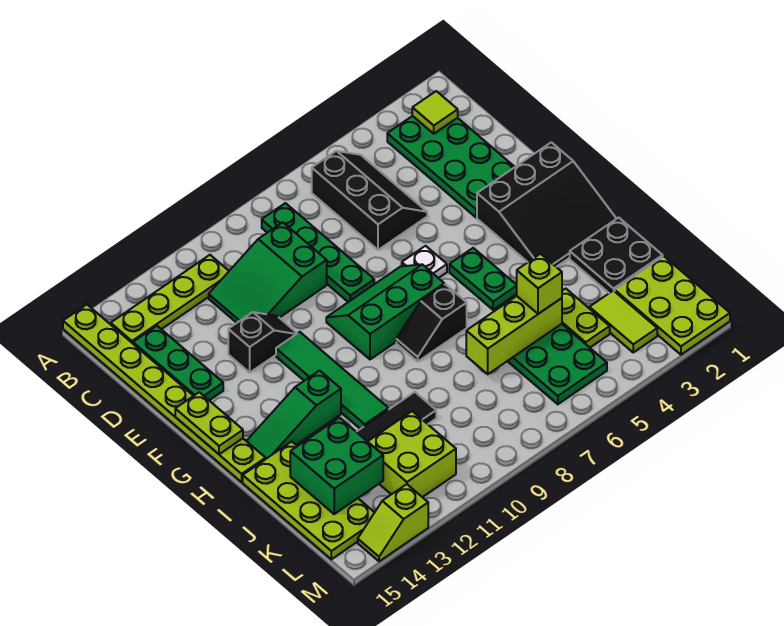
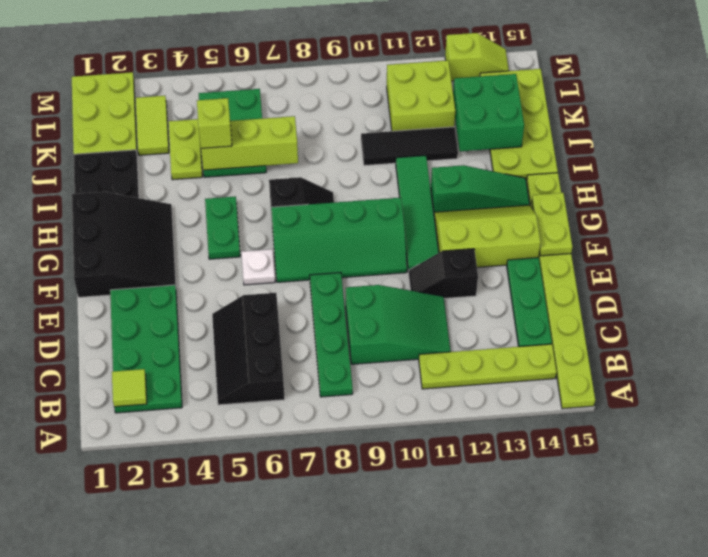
black slope F1:H3 level 1 top F -> black slope F1:H3 level 1 top 1
green slope F7:G9 level 1 top G -> green slope F7:G10 level 1 top G
none -> lime slope F12:G14 level 1 top F

